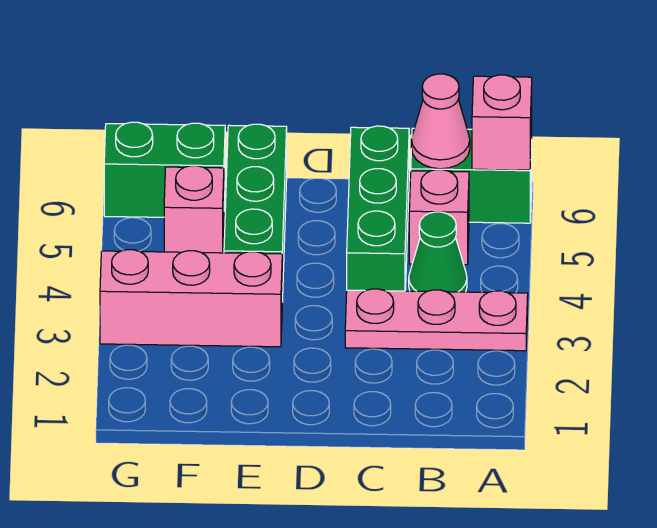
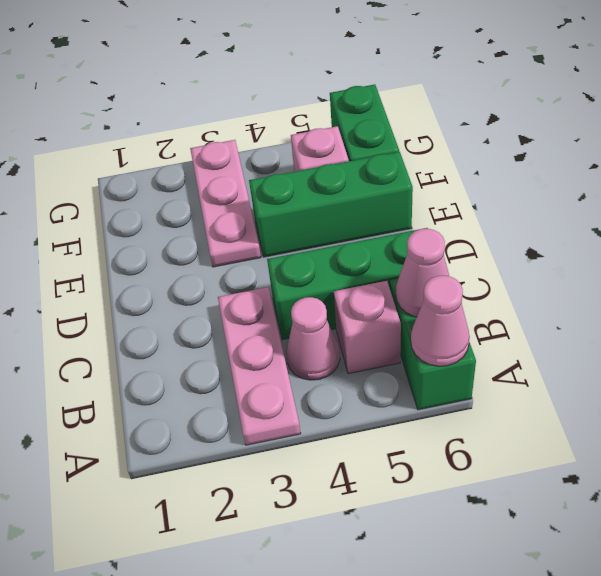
pink brick A6 level 2 -> pink cone A6 level 2
green cone B4 level 1 -> pink cone B4 level 1
pink brick E3:G3 level 1 -> pink plate E3:G3 level 1

